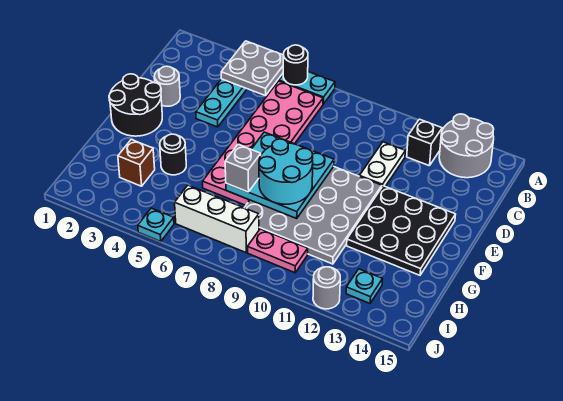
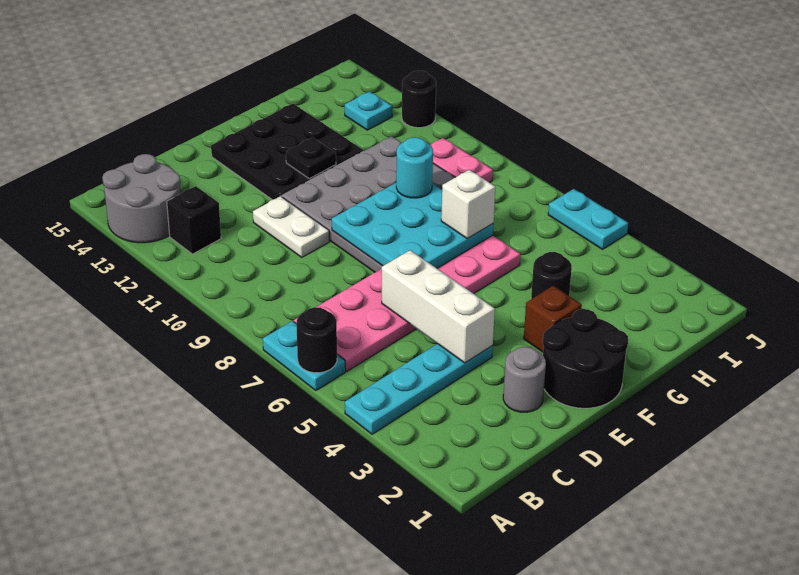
grey plate A4:B5 level 2 -> none
white plate C11:D11 level 1 -> white plate D10:D11 level 1
cyan round brick F8:G9 level 3 -> cyan round brick G9 level 3
none -> black plate F12 level 2
grey brick G7 level 3 -> white brick G7 level 3
brown brick H3 level 1 -> brown brick F3 level 1
white brick I6:I8 level 1 -> white brick D4:D6 level 2
cyan plate J5 level 1 -> cyan plate J5:J6 level 1
grey round brick J12 level 1 -> black round brick J12 level 1

